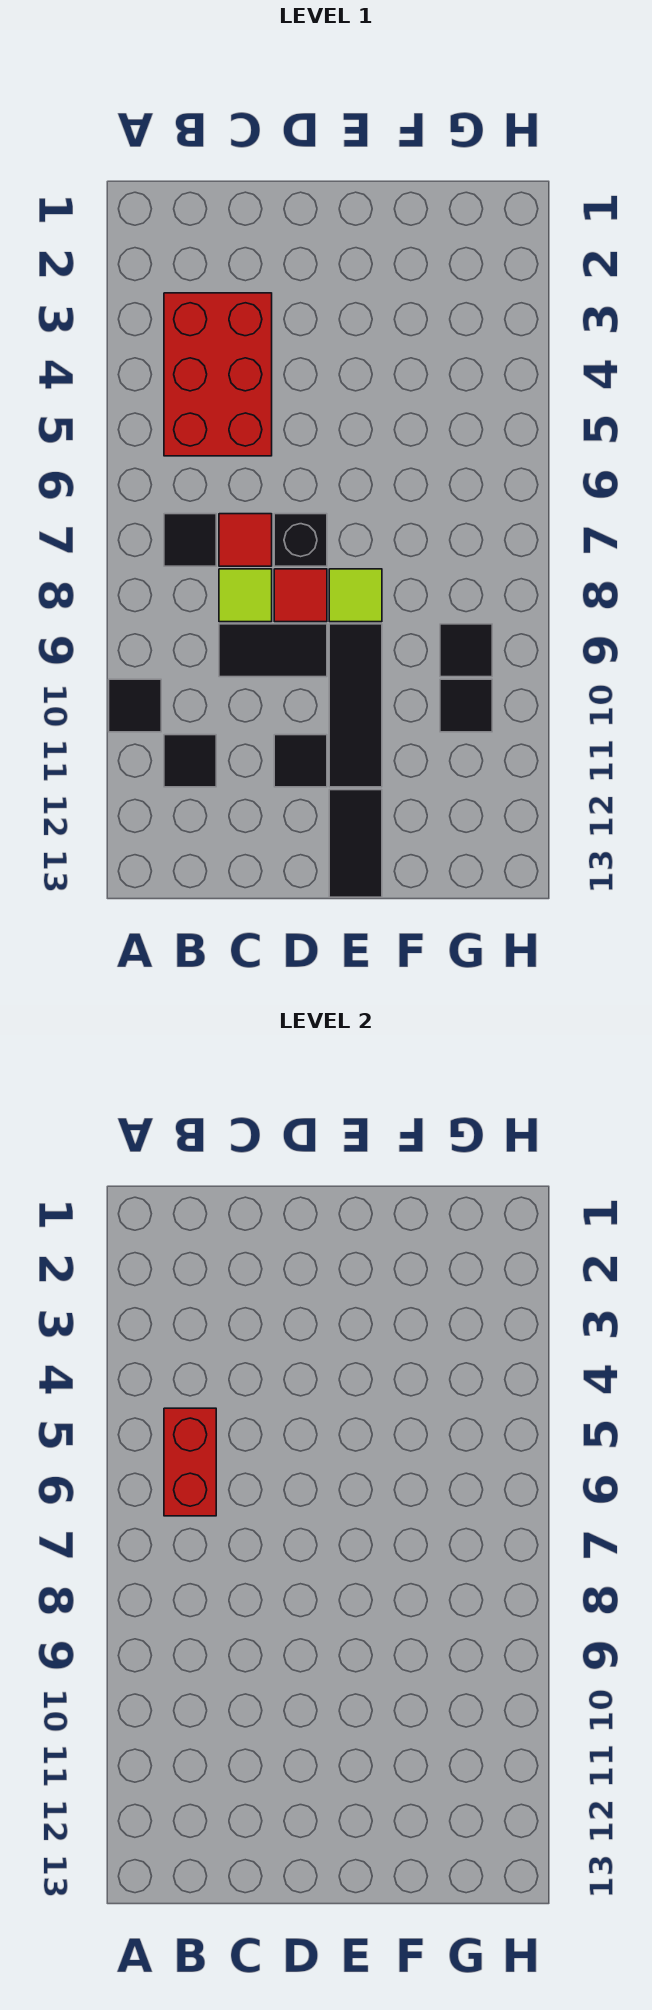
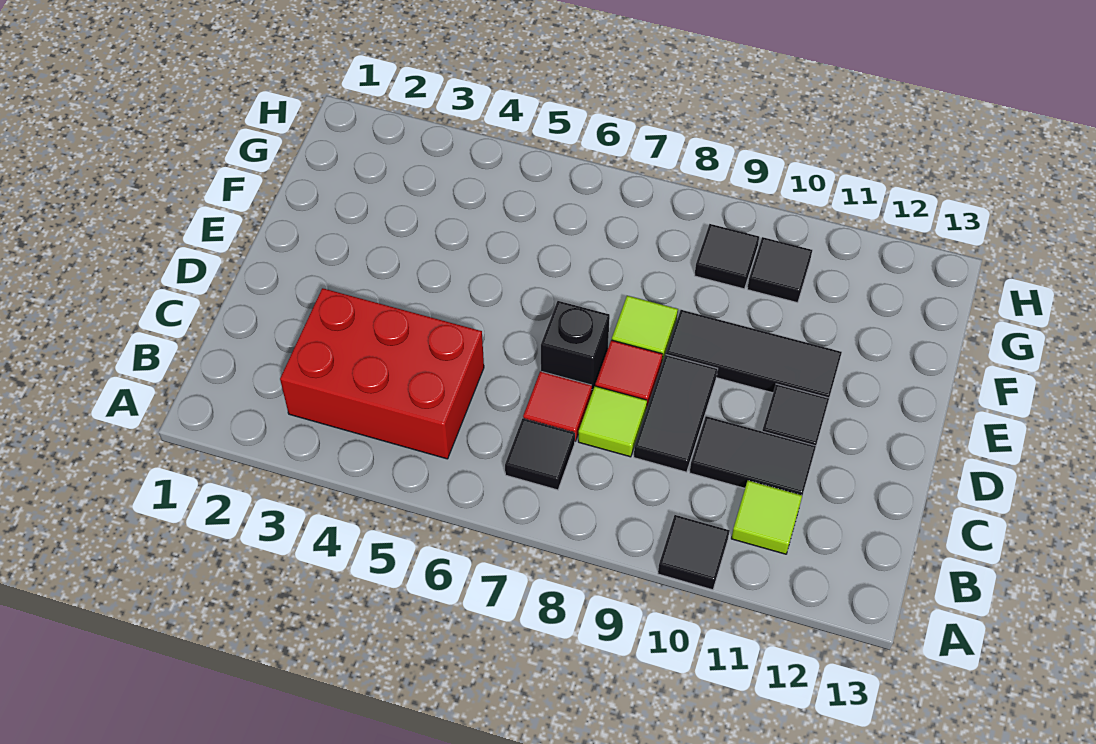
red brick B5:B6 level 2 -> none
black tile B11 level 1 -> lime tile B11 level 1
black tile E12:E13 level 1 -> black tile C10:C11 level 1

